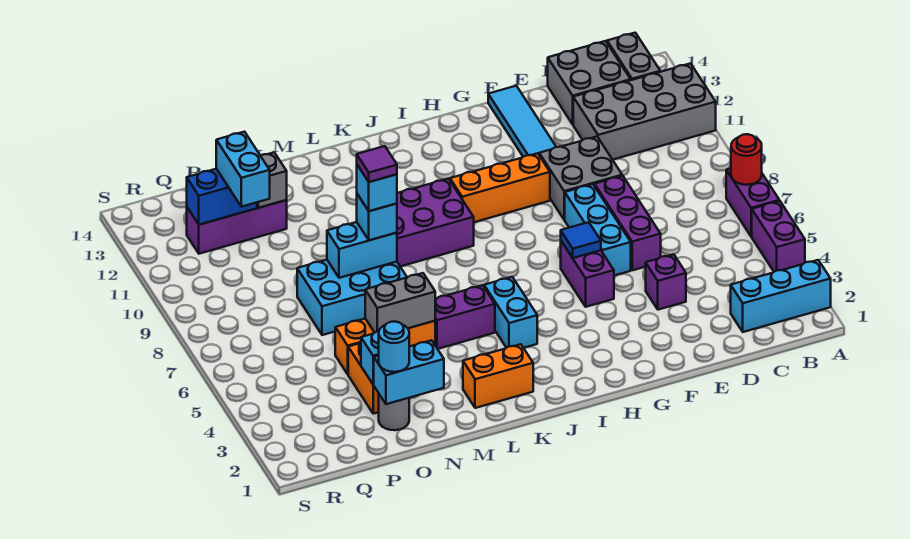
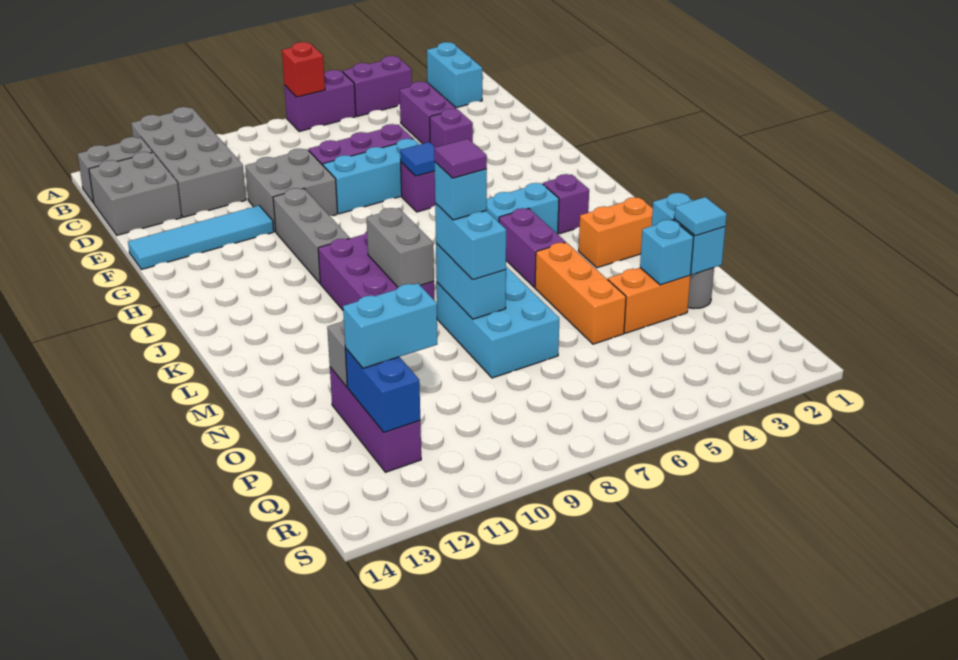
cyan brick A2:C2 level 1 -> cyan brick A2:B2 level 1
red round brick A7 level 2 -> red brick A7 level 2
none -> purple brick C4:D4 level 1
orange brick G10:I10 level 1 -> grey brick G10:I10 level 1
none -> purple brick J3 level 1
orange brick K2:L2 level 1 -> orange brick L2:L3 level 1
grey brick M5:N5 level 2 -> grey brick K9:L9 level 2
cyan brick M8 level 3 -> cyan brick M8:N8 level 3
cyan round brick O2 level 3 -> cyan tile O2 level 3

